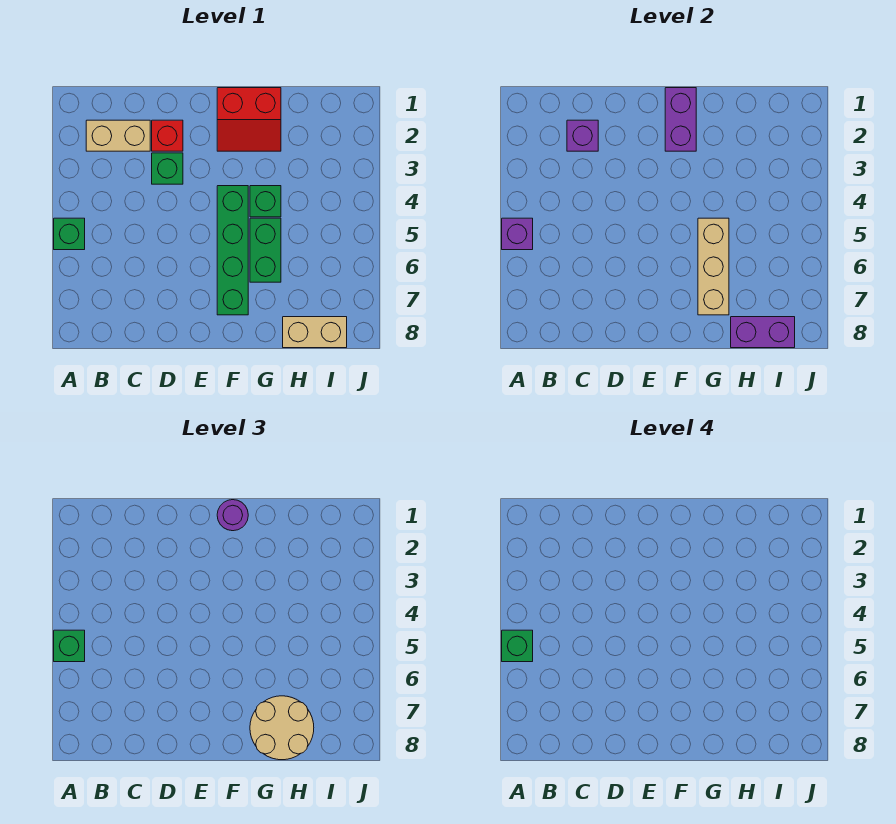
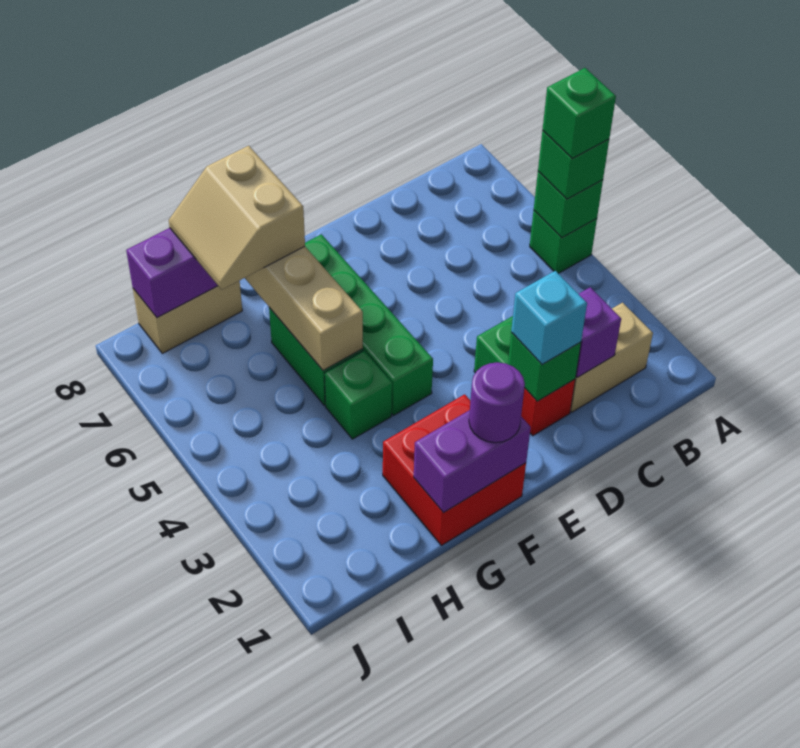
purple brick A5 level 2 -> green brick A5 level 2
none -> green brick D2 level 2
none -> cyan brick D2 level 3
red slope F1:G2 level 1 top 1 -> red brick F1:G2 level 1
purple brick F1:F2 level 2 -> purple brick F1:G1 level 2
tan round brick G7:H8 level 3 -> tan slope G7:H8 level 3 top G

